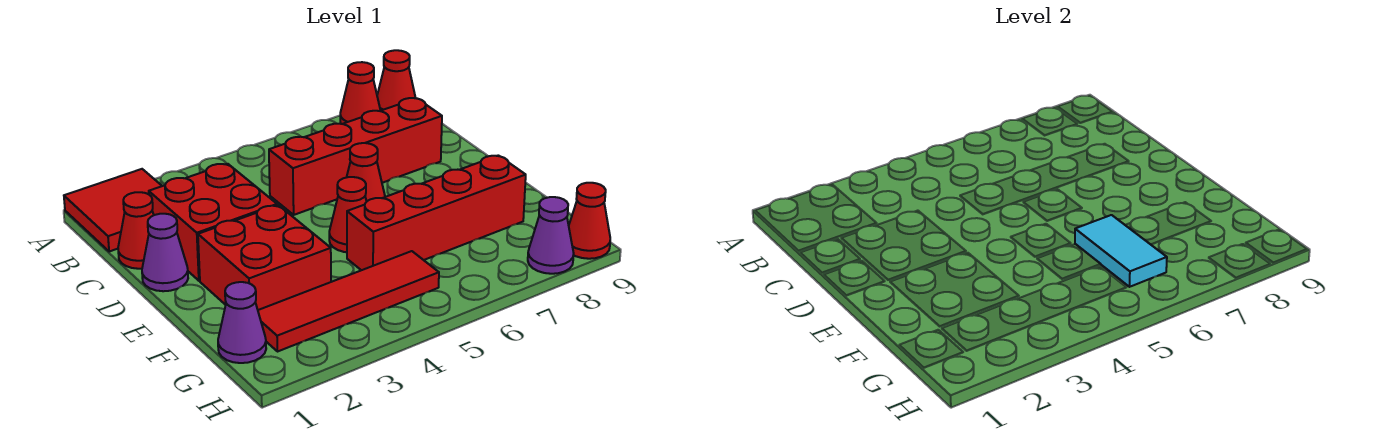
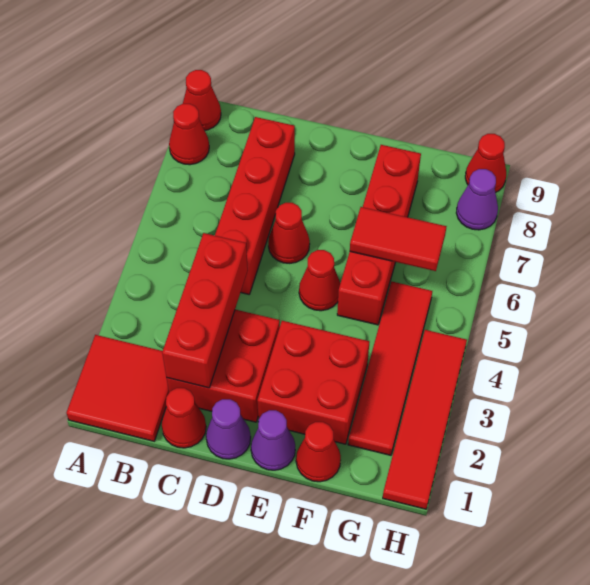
none -> red brick C2:C4 level 2
none -> red cone F1 level 1
cyan tile F6:G6 level 2 -> red tile F6:G6 level 2
purple cone G1 level 1 -> purple cone E1 level 1
none -> red tile H1:H4 level 1

